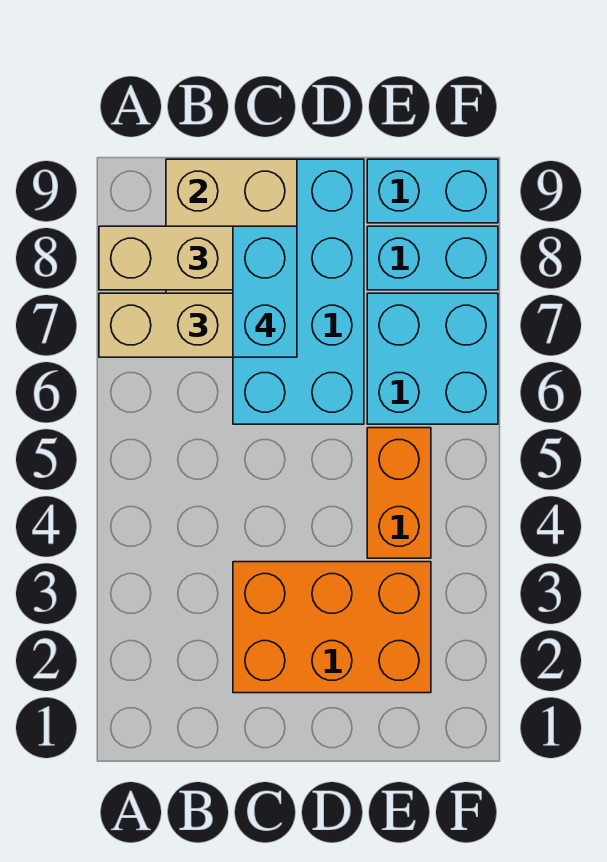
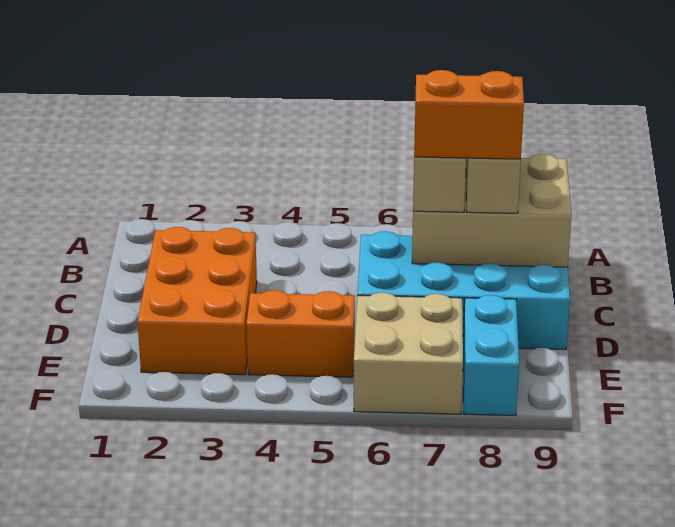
cyan brick C7:C8 level 4 -> orange brick C7:C8 level 4
cyan brick E6:F7 level 1 -> tan brick E6:F7 level 1
cyan brick E9:F9 level 1 -> none

